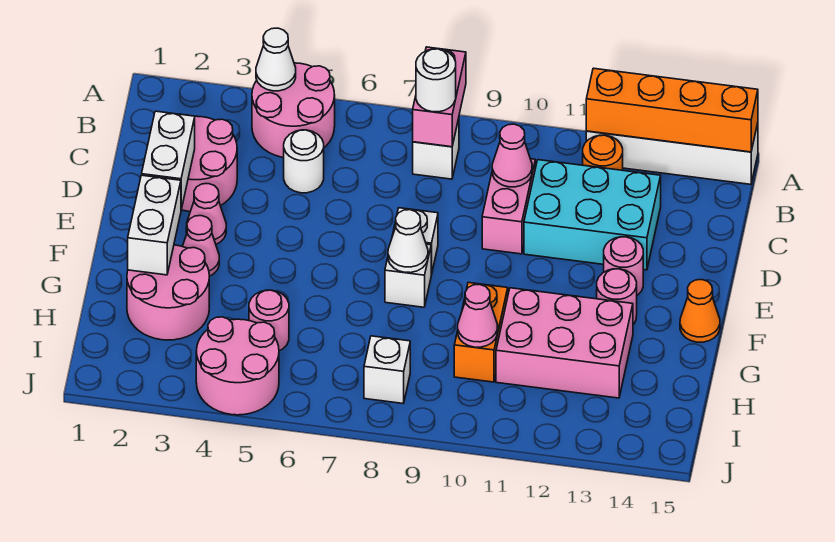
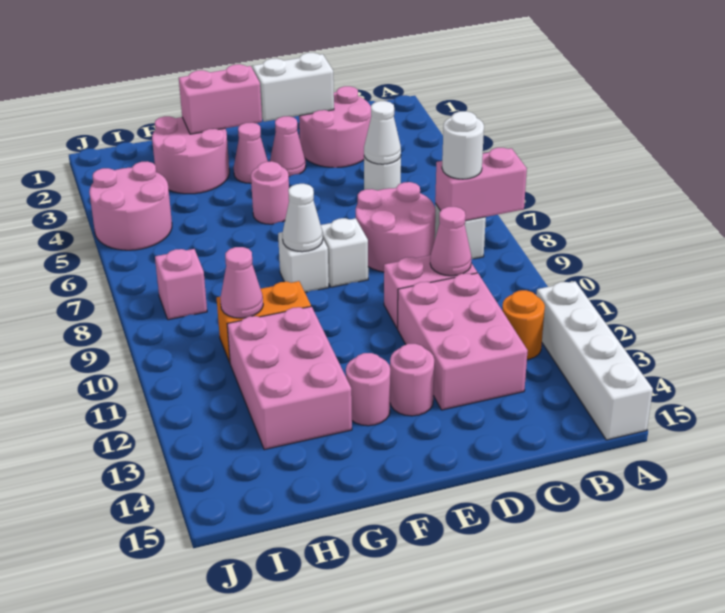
pink round brick A4:B5 level 1 -> pink round brick C7:D8 level 1
white cone A4 level 2 -> white cone C5 level 2
orange brick A12:A15 level 2 -> none
cyan brick C11:D13 level 1 -> pink brick C11:D13 level 1
white brick F2:G2 level 2 -> pink brick F2:G2 level 2
orange cone F15 level 1 -> none
pink round brick H5 level 1 -> pink round brick F5 level 1
white brick I8 level 1 -> pink brick I8 level 1

